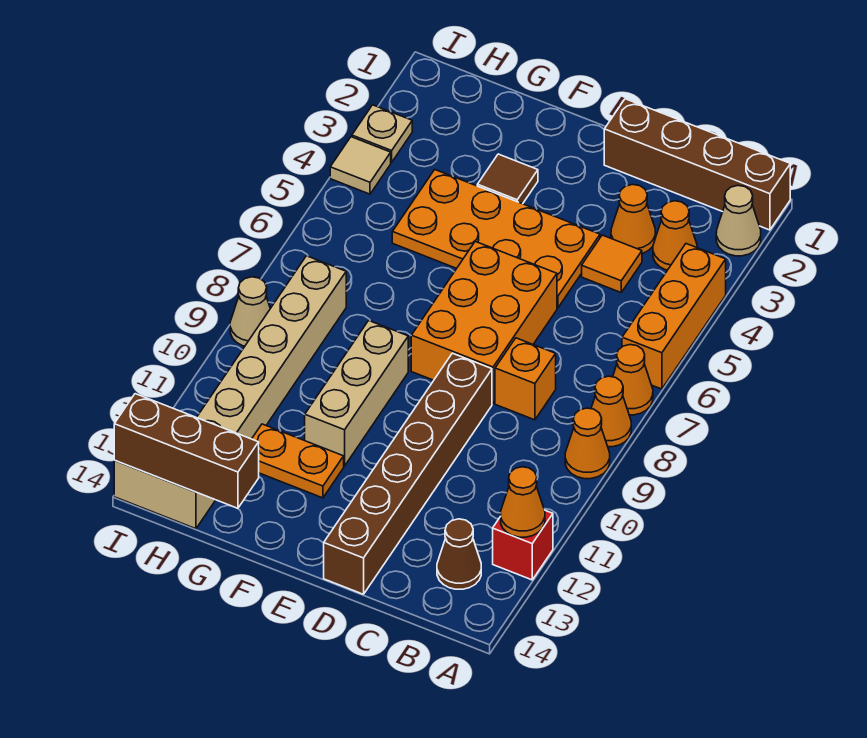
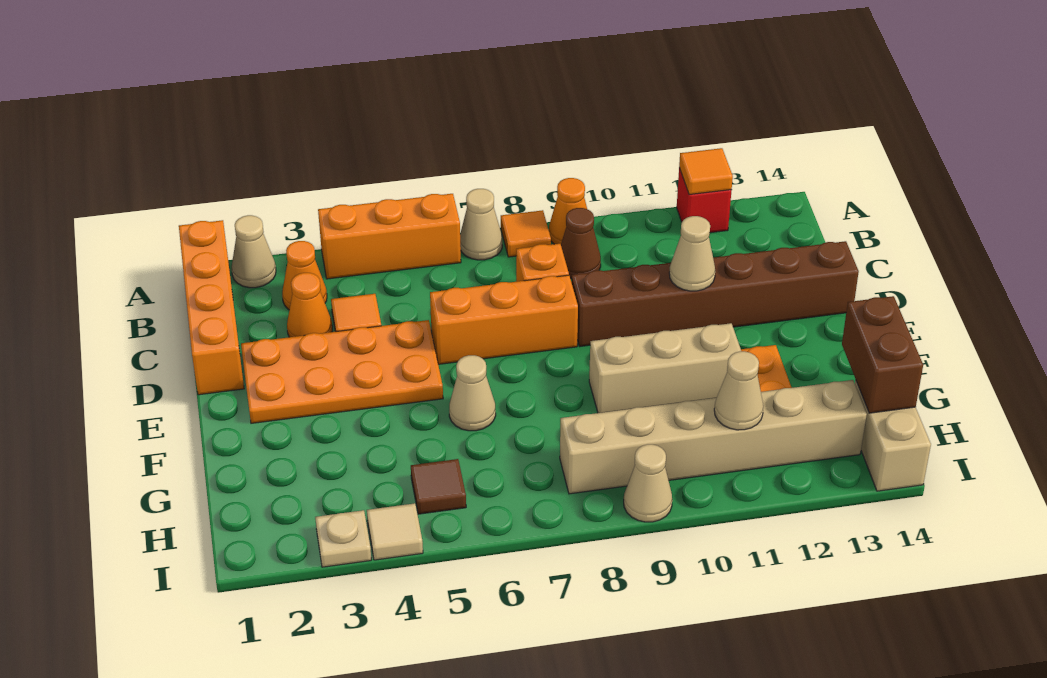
brown brick A1:D1 level 1 -> orange brick A1:D1 level 1
orange cone A7 level 1 -> tan cone A7 level 1
orange cone A8 level 1 -> orange tile A8 level 1
orange cone A12 level 2 -> orange tile A12 level 2
brown cone B13 level 1 -> brown cone B9 level 1
orange plate D4:G5 level 1 -> orange plate D2:E5 level 1
orange brick D6:E8 level 1 -> orange brick D6:D8 level 1
none -> tan cone D11 level 2
brown tile F3 level 1 -> brown tile H5 level 1
none -> tan cone F6 level 1
brown brick G14:I14 level 2 -> brown brick G14:H14 level 2
none -> tan cone H11 level 2

